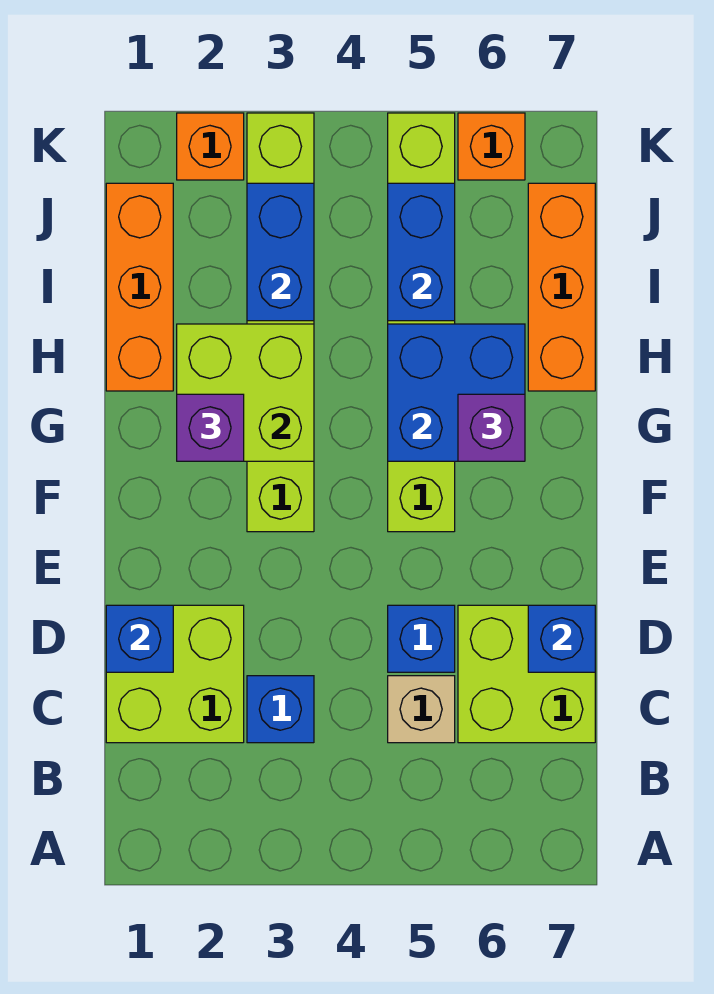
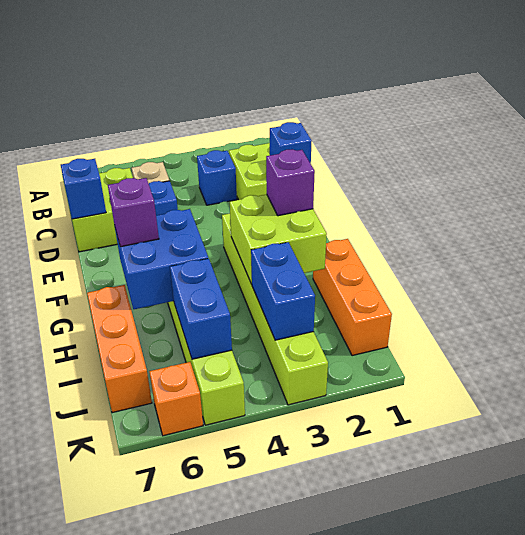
orange brick K2 level 1 -> none

